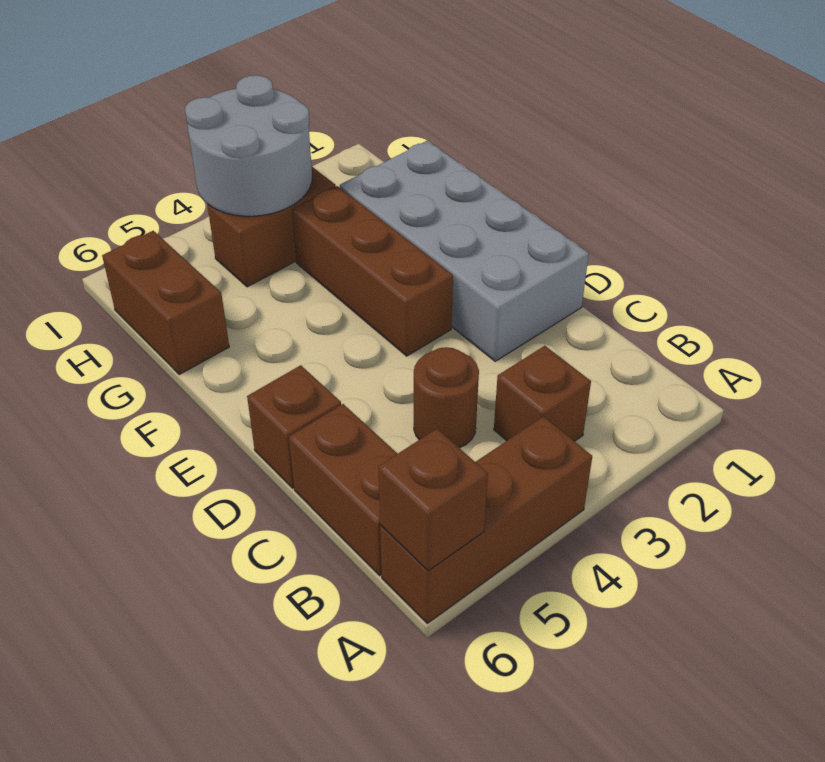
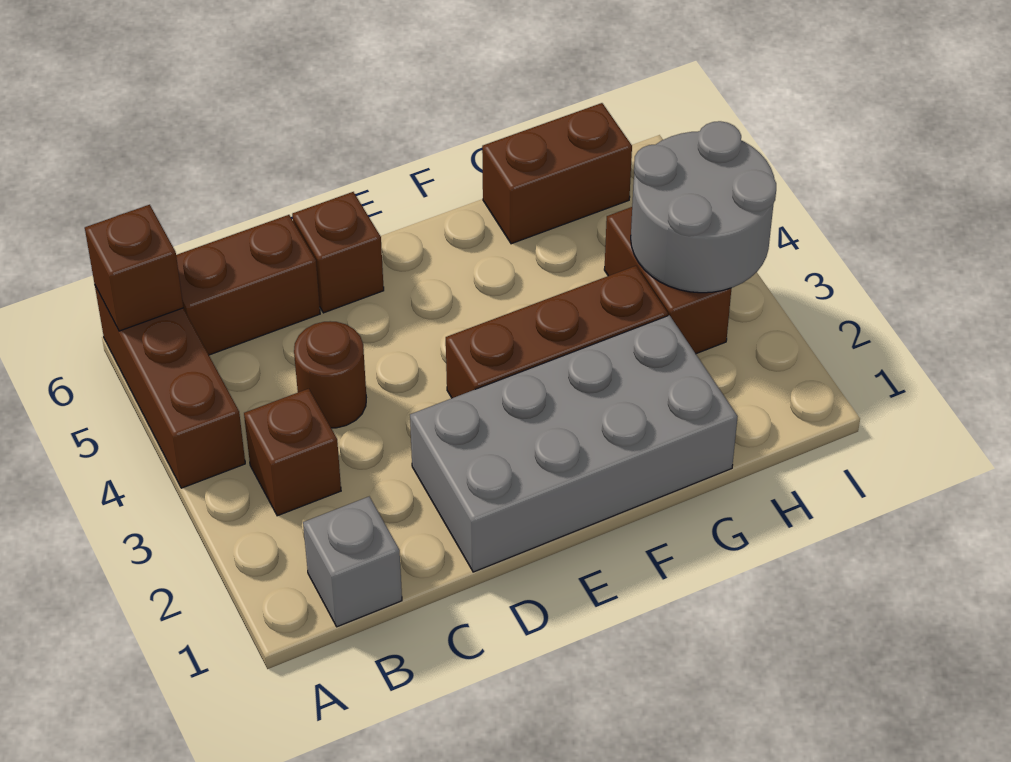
none -> grey brick B1 level 1

